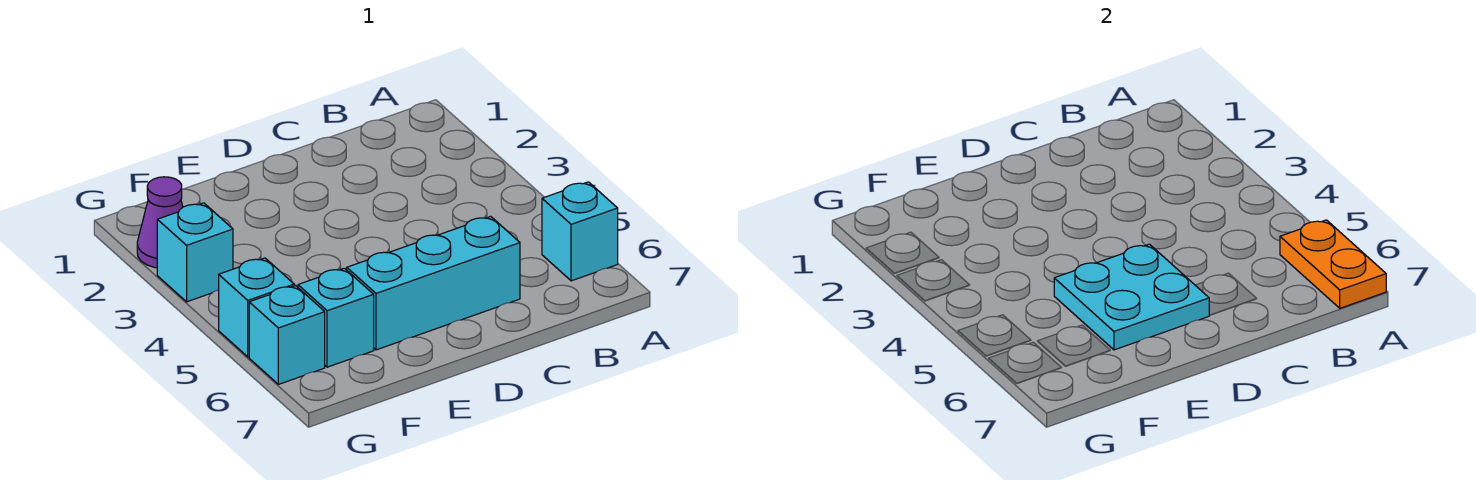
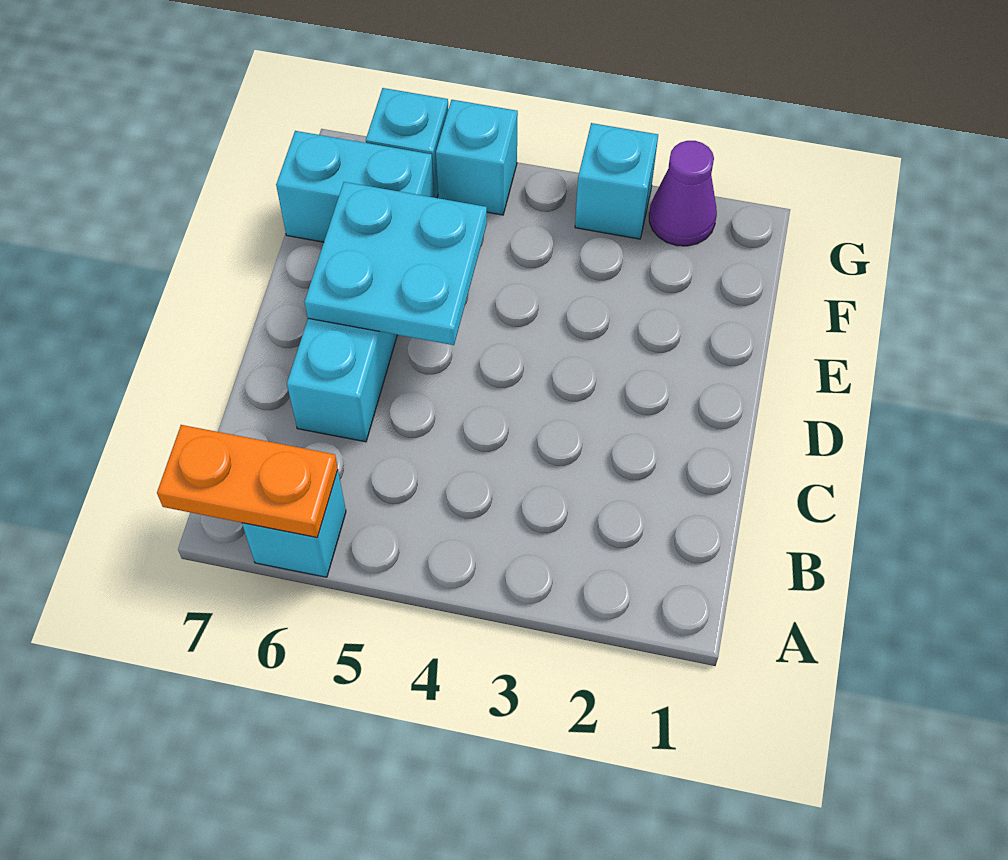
cyan brick F6 level 1 -> cyan brick F6:F7 level 1

